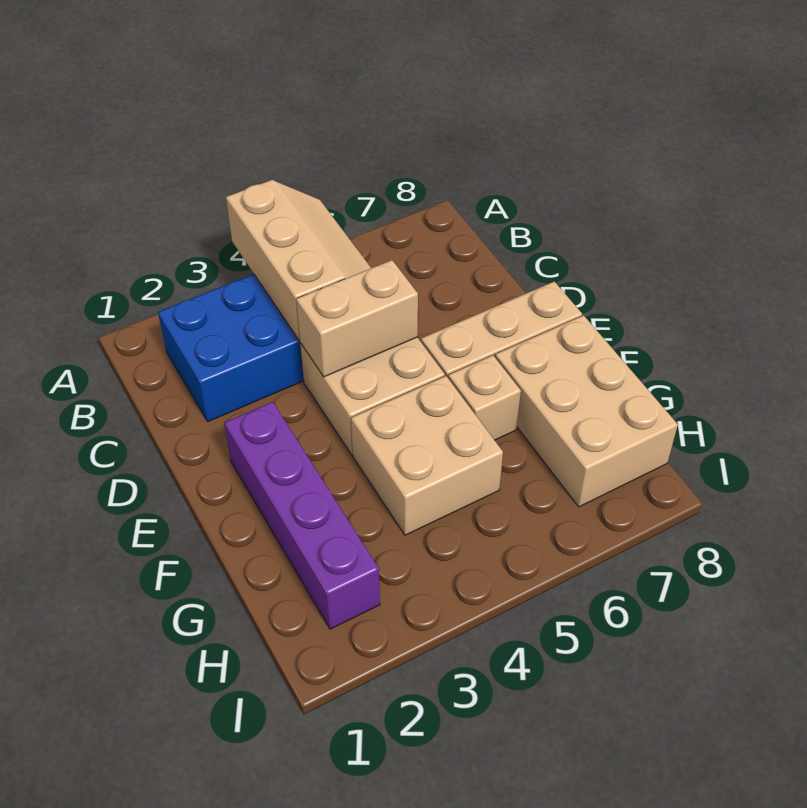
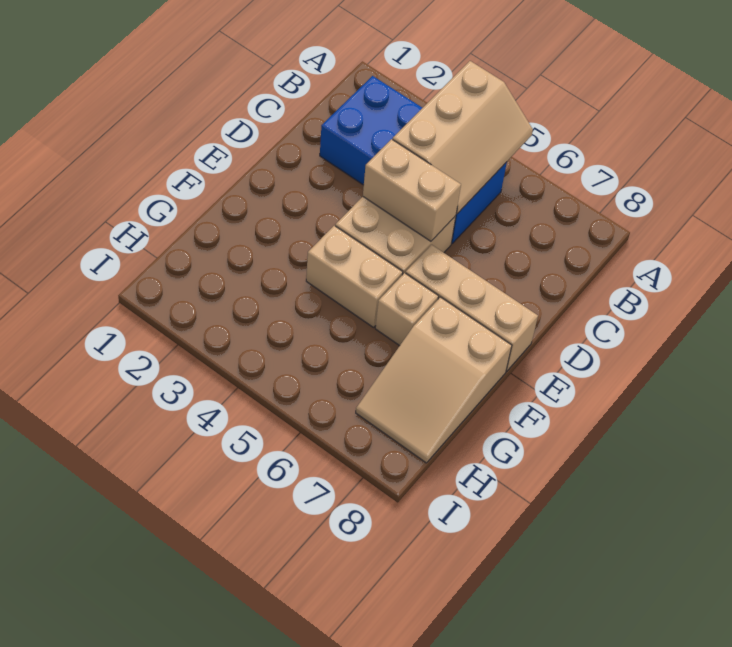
purple brick E2:H2 level 1 -> none
tan brick F4:G5 level 1 -> tan brick F4:F5 level 1
tan brick F7:H8 level 1 -> tan slope F7:H8 level 1 top F

